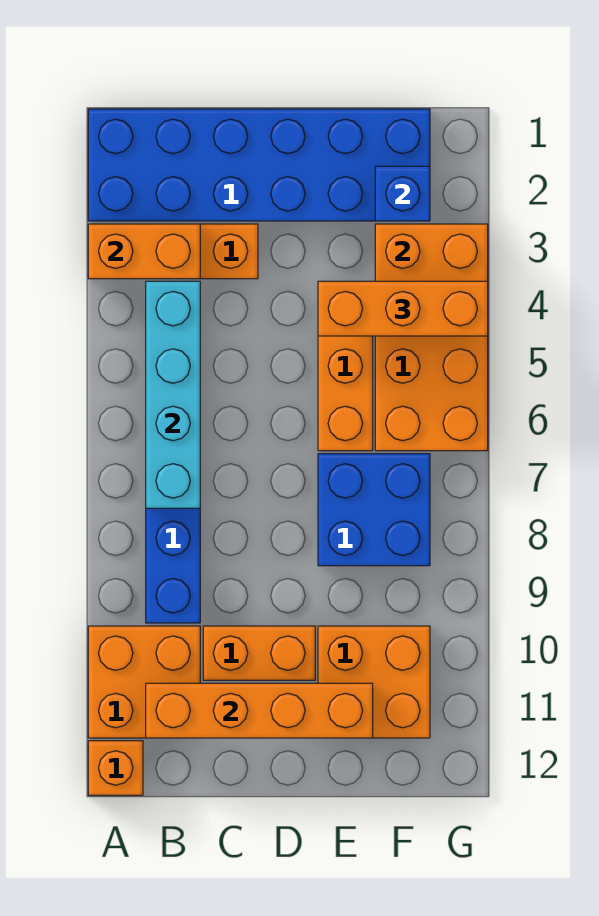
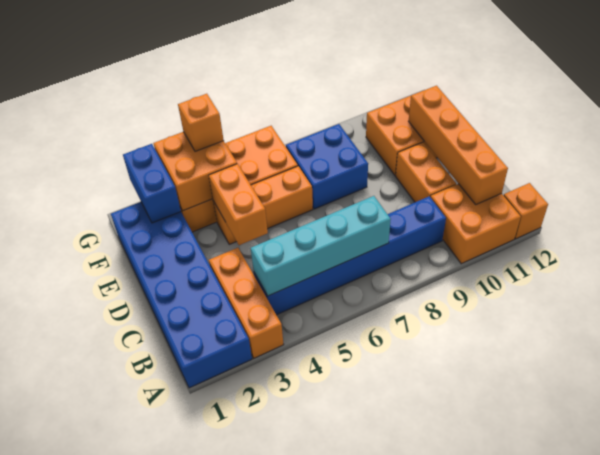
orange brick A3:B3 level 2 -> orange brick D4:E4 level 2
orange brick E4:G4 level 3 -> orange brick G4 level 3
blue brick F2 level 2 -> blue brick F2:G2 level 2

